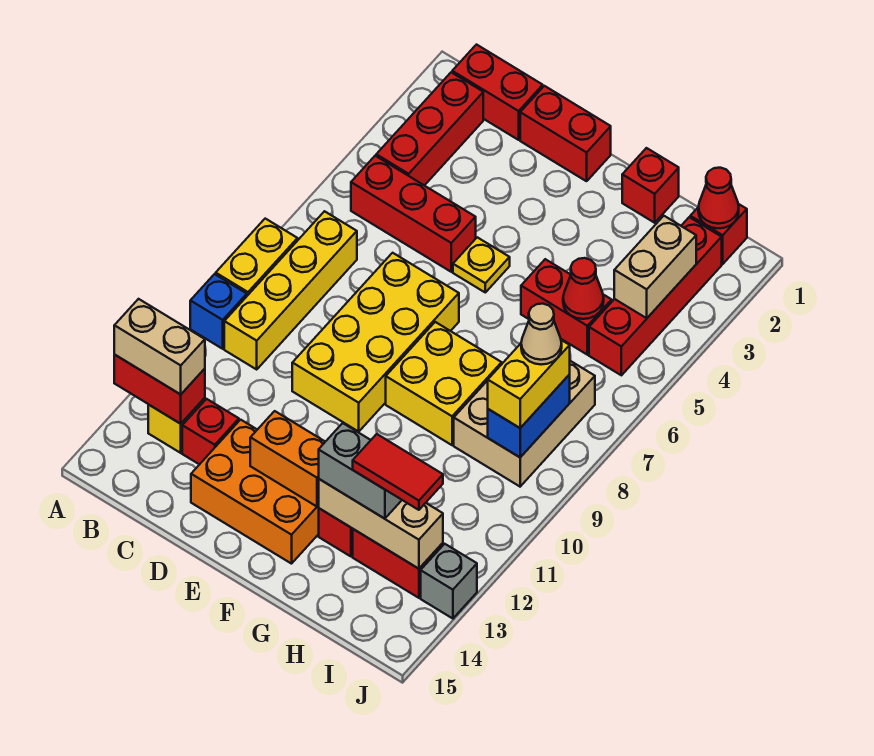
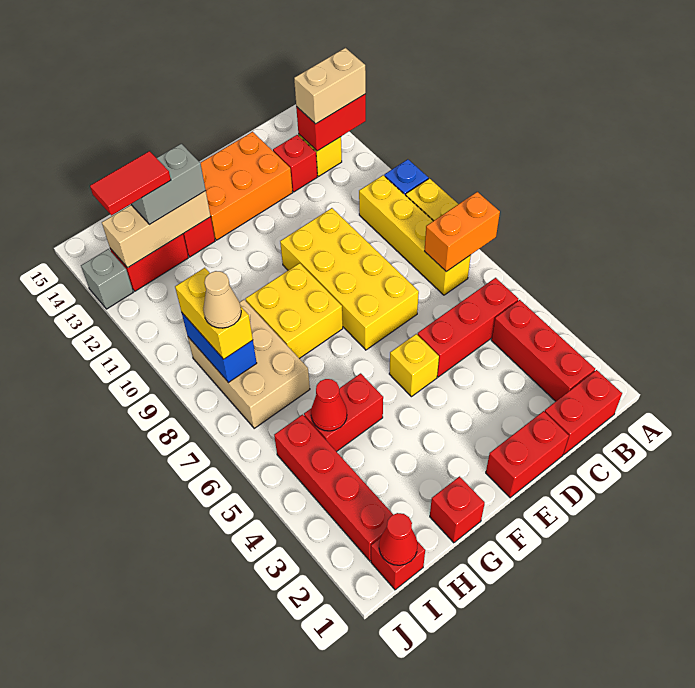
yellow plate E5 level 1 -> yellow brick E5 level 1
orange brick E13:F13 level 2 -> orange brick A7:B7 level 2
tan brick I3:I4 level 2 -> none

